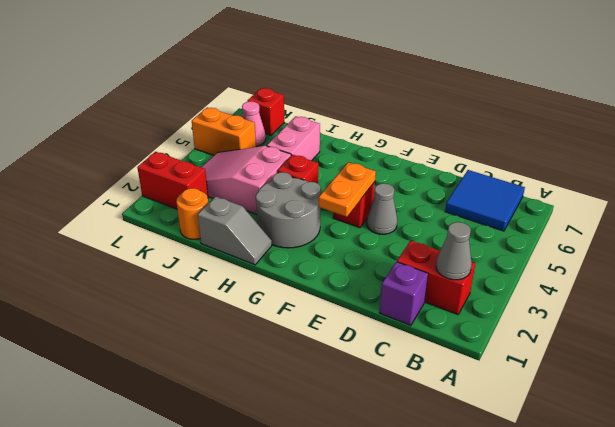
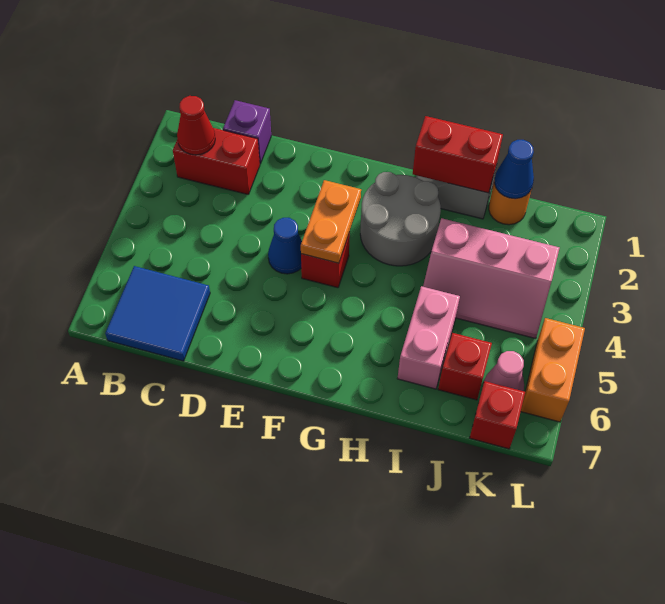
grey cone B2 level 2 -> red cone B2 level 2
grey cone E4 level 1 -> blue cone E4 level 1
red brick H4 level 1 -> red brick J6 level 1
pink slope I3:K4 level 1 top I -> pink slope I3:K4 level 1 top 3
none -> blue cone J1 level 2
red brick K2:L2 level 1 -> red brick H1:I1 level 2
orange brick K5:L5 level 1 -> orange brick L5:L6 level 1

